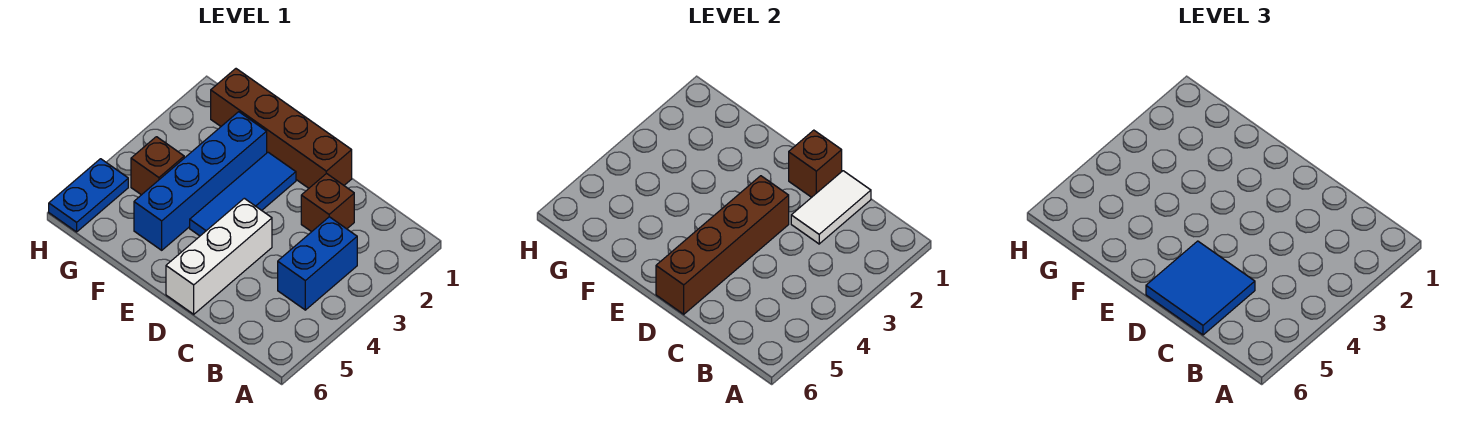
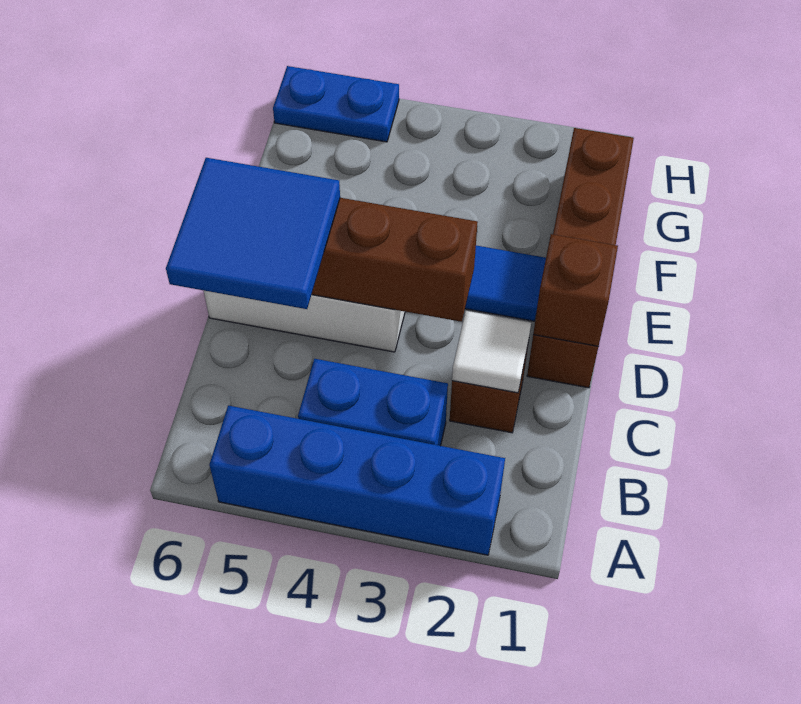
white tile C1:C2 level 2 -> white tile C2 level 2
blue brick F2:F5 level 1 -> blue brick A2:A5 level 1
brown brick G4 level 1 -> none

